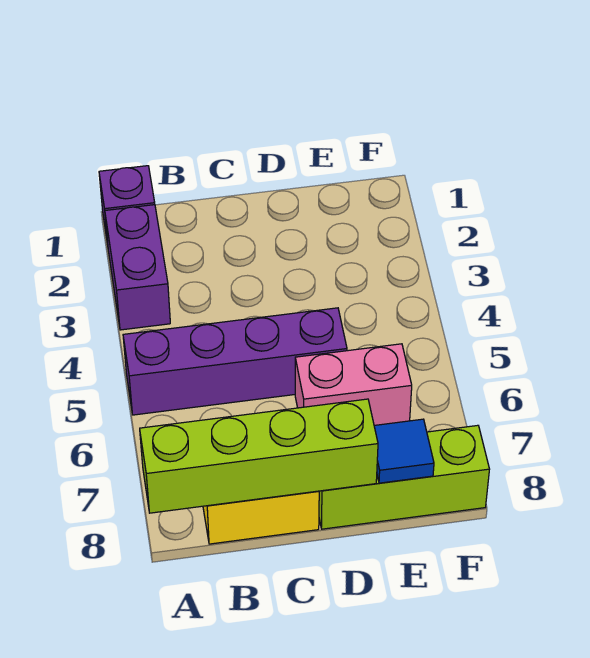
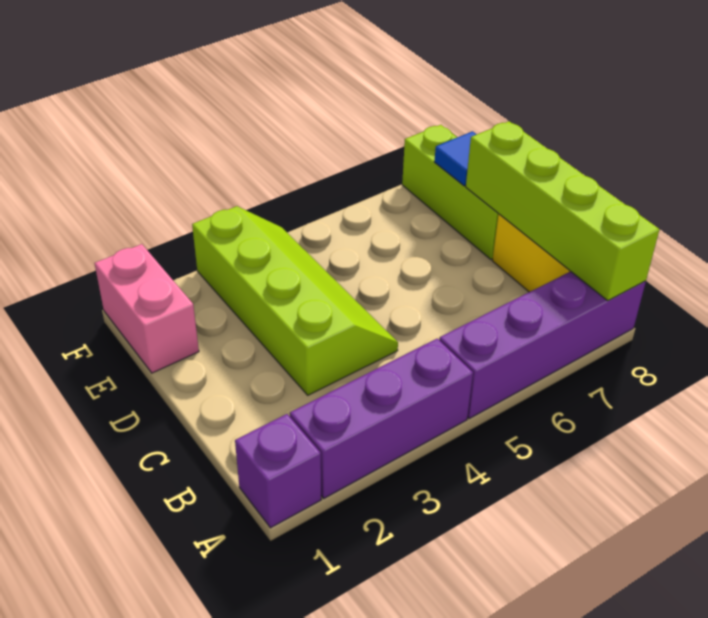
purple brick A2:A3 level 1 -> purple brick A2:A4 level 1
purple brick A5:D5 level 1 -> purple brick A5:A8 level 1
none -> lime slope C3:F4 level 1 top 3
pink brick D6:E6 level 1 -> pink brick E1:F1 level 1

